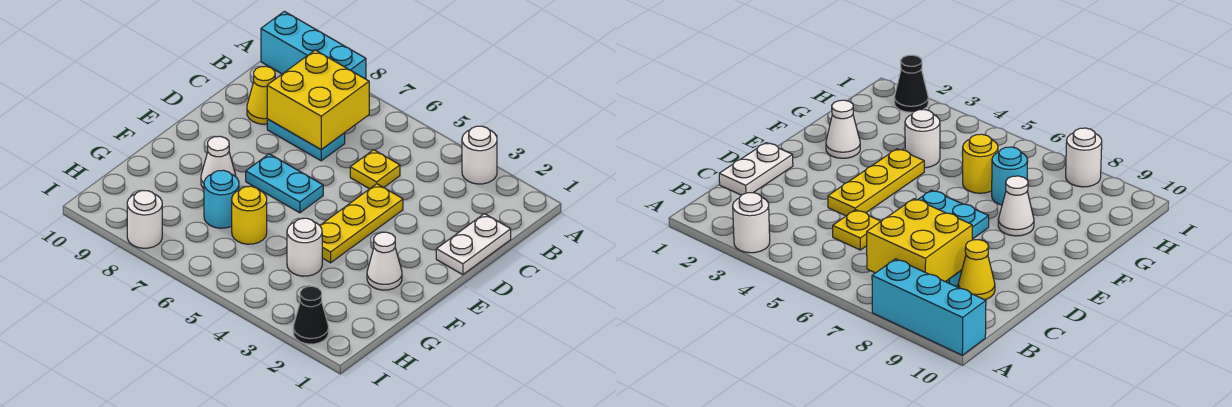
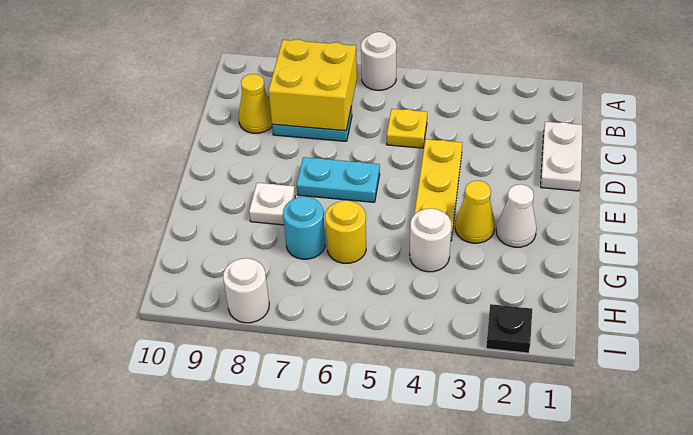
white round brick A3 level 1 -> white round brick A6 level 1
cyan brick A8:A10 level 1 -> none
none -> yellow cone F3 level 1
white cone F8 level 1 -> white plate F8 level 1
black cone I2 level 1 -> black plate I2 level 1

